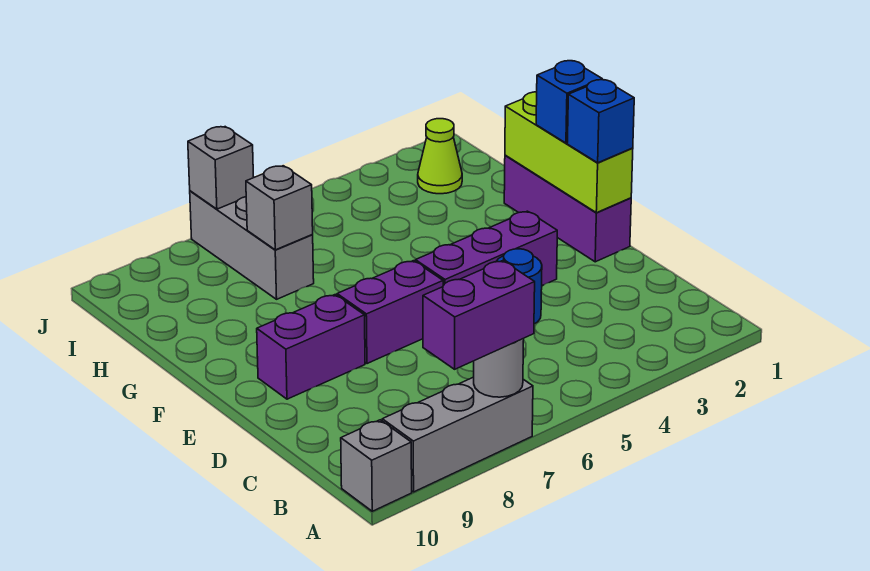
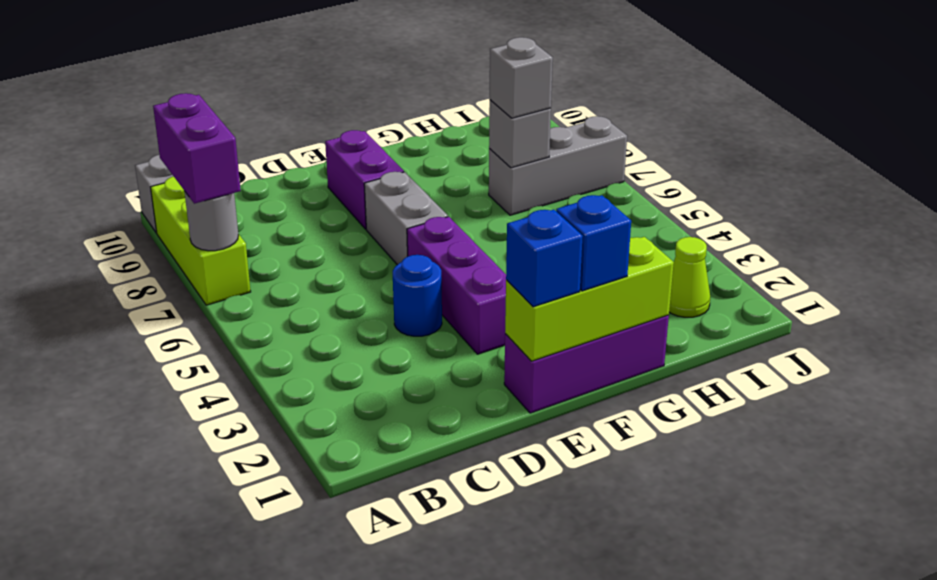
grey brick A7:A9 level 1 -> lime brick A7:A9 level 1
purple brick E6:E7 level 1 -> grey brick E6:E7 level 1
grey brick J7 level 2 -> grey brick H7 level 3

